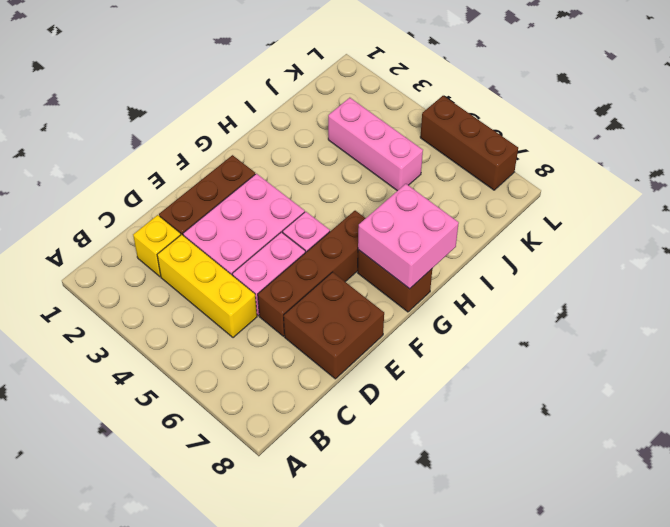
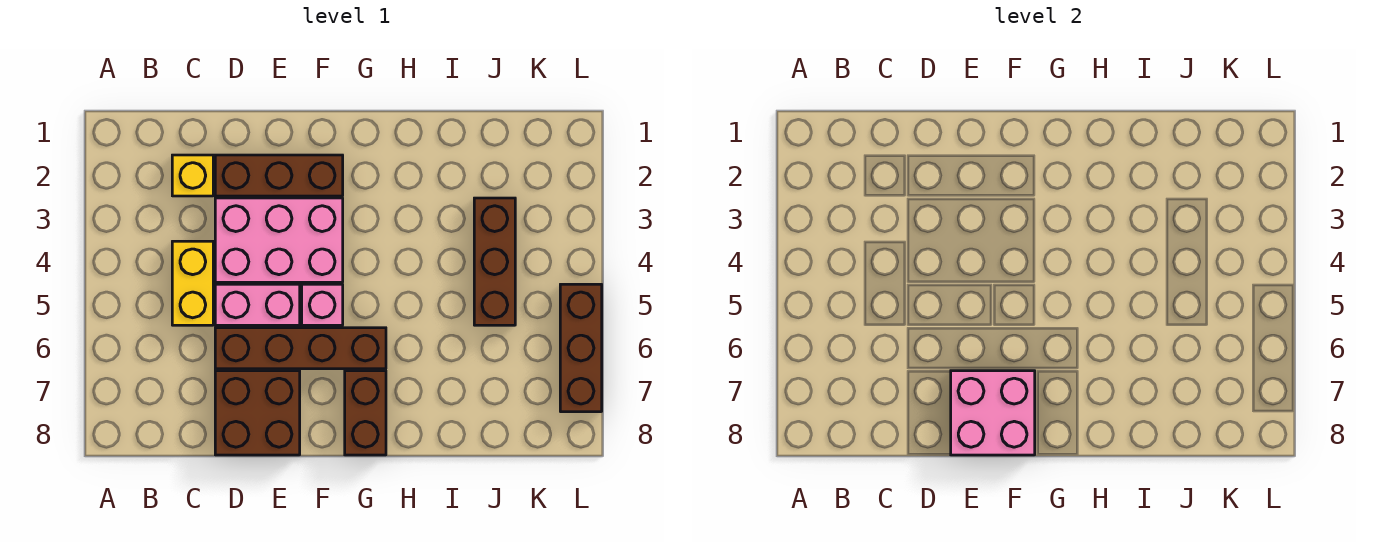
yellow brick C3:C5 level 1 -> yellow brick C4:C5 level 1
pink brick G7:H8 level 2 -> pink brick E7:F8 level 2
pink brick J3:J5 level 1 -> brown brick J3:J5 level 1

